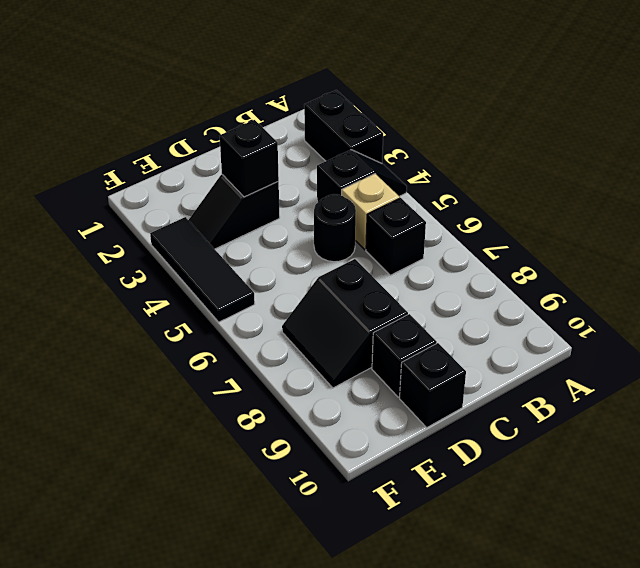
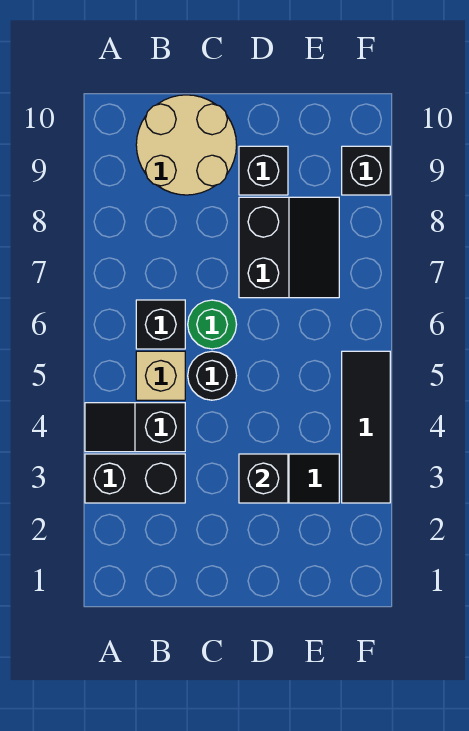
black brick A2:A3 level 1 -> black brick A3:B3 level 1
none -> tan round brick B9:C10 level 1
none -> green round brick C6 level 1
black brick D10 level 1 -> black brick F9 level 1

